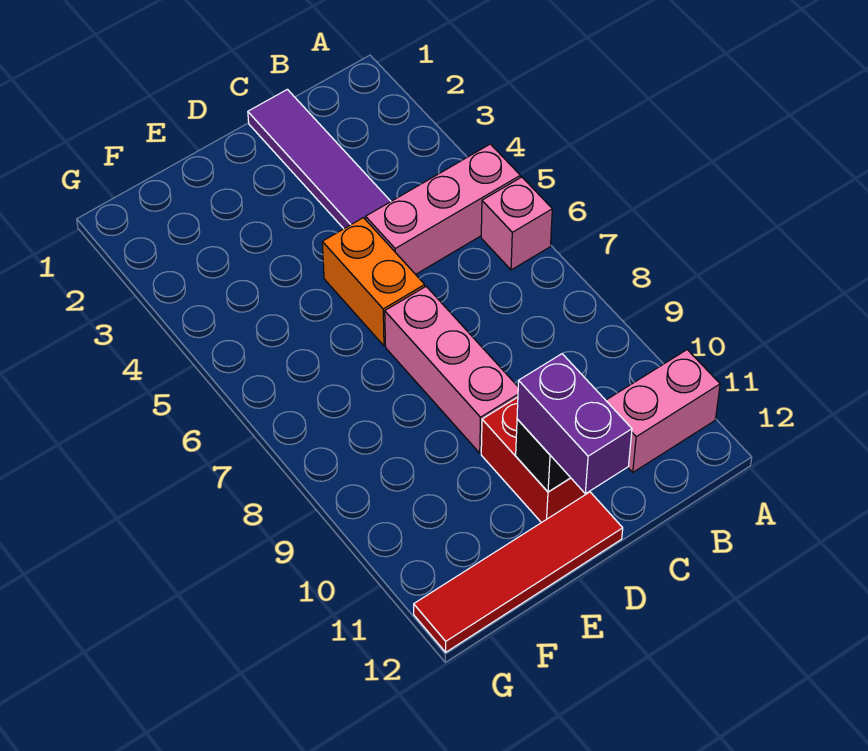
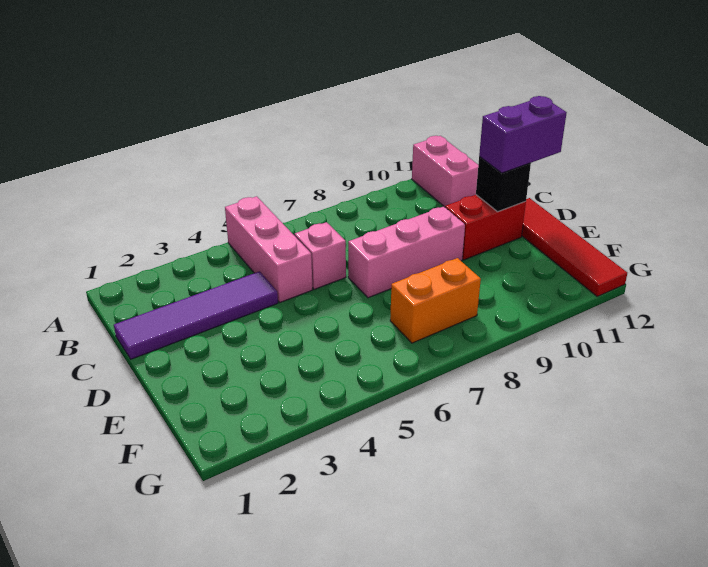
pink brick A6 level 1 -> pink brick C6 level 1
orange brick D5:D6 level 1 -> orange brick F7:F8 level 1

